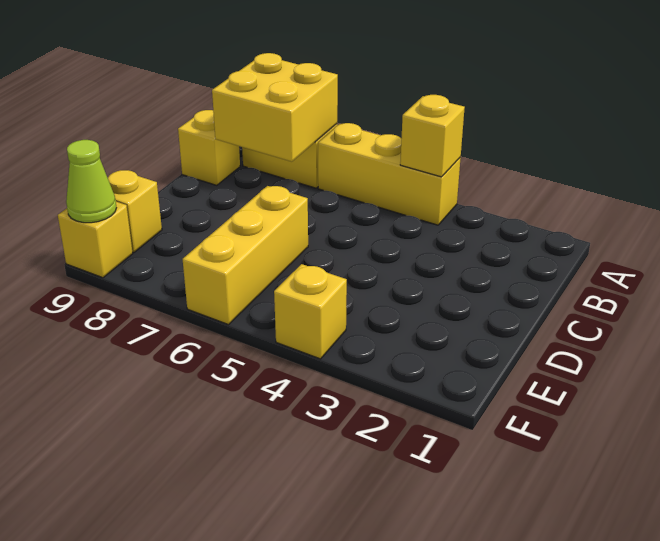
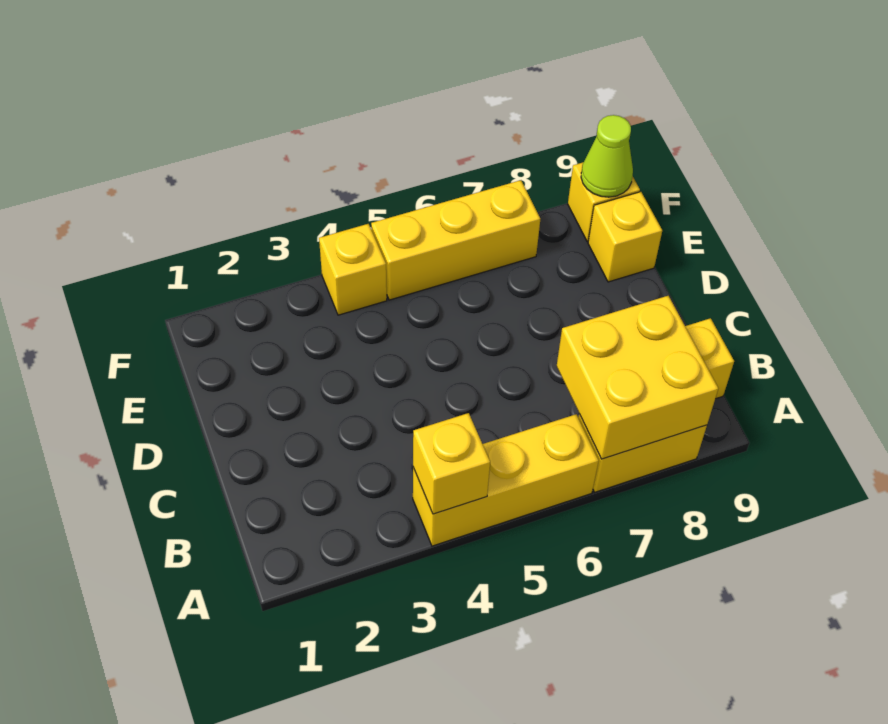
yellow brick D6:F6 level 1 -> yellow brick F5:F7 level 1

